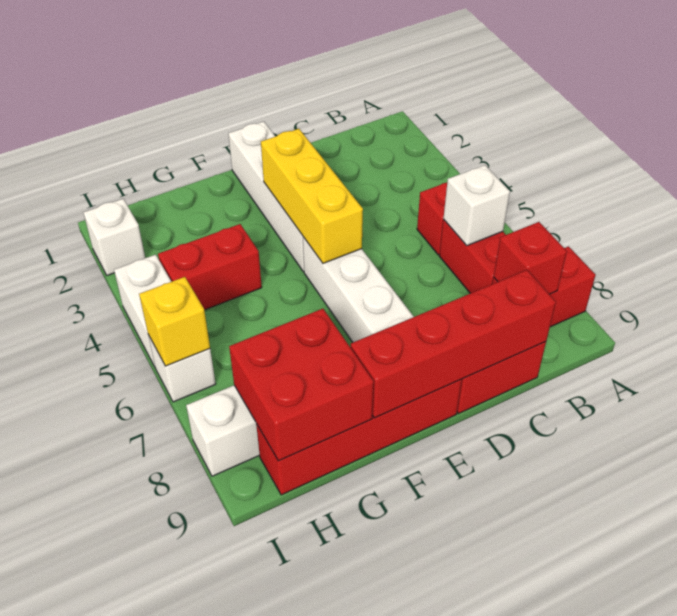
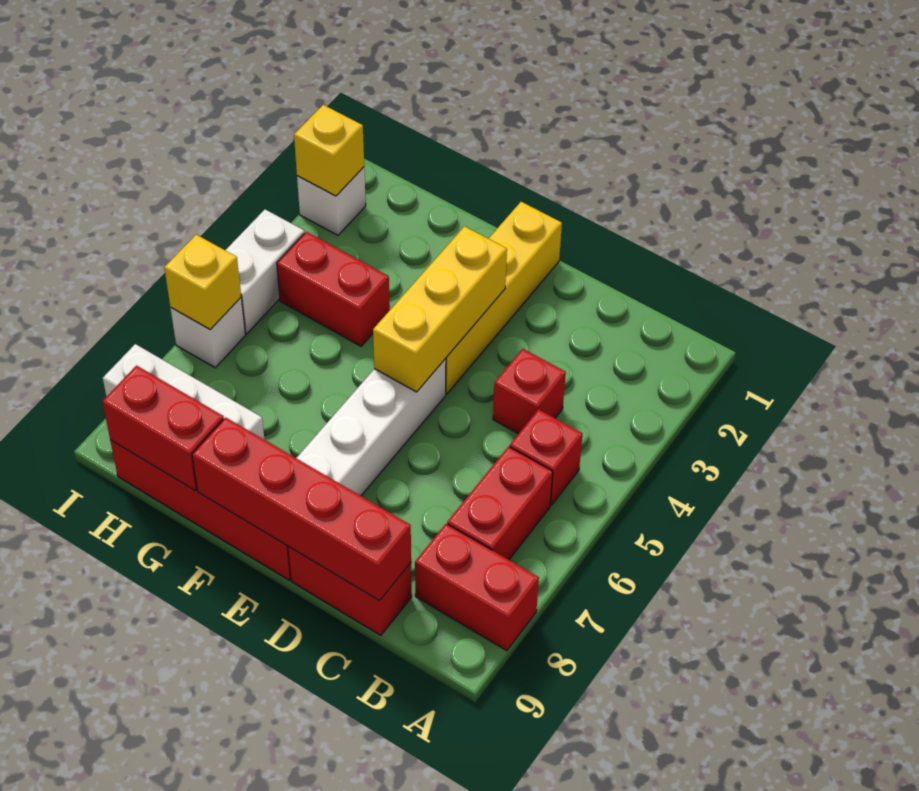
white brick B6 level 2 -> none
red brick B8 level 2 -> red brick C4 level 1
white brick E1:E4 level 1 -> yellow brick E1:E4 level 1
red brick G8:H9 level 2 -> red brick G9:H9 level 2
none -> yellow brick I2 level 2

